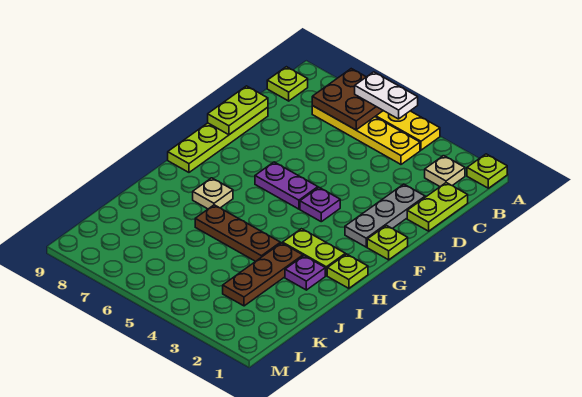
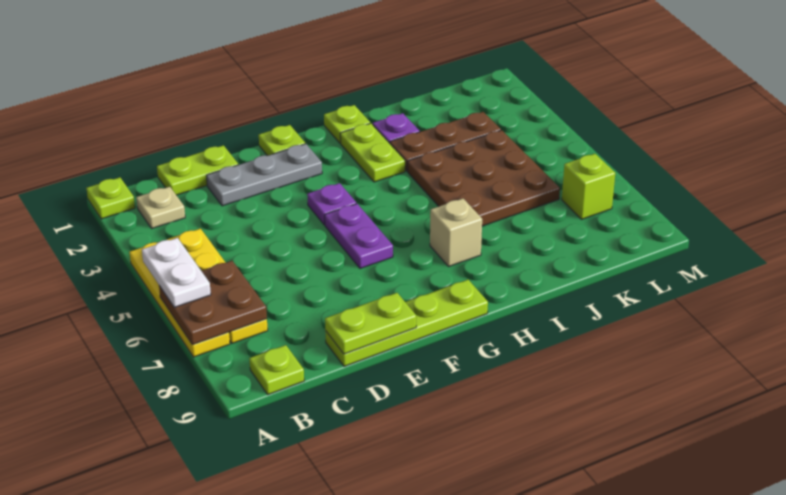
tan plate H7 level 1 -> tan brick H7 level 1
brown plate I4:I6 level 1 -> brown plate I4:K6 level 1
none -> lime brick L7 level 1

